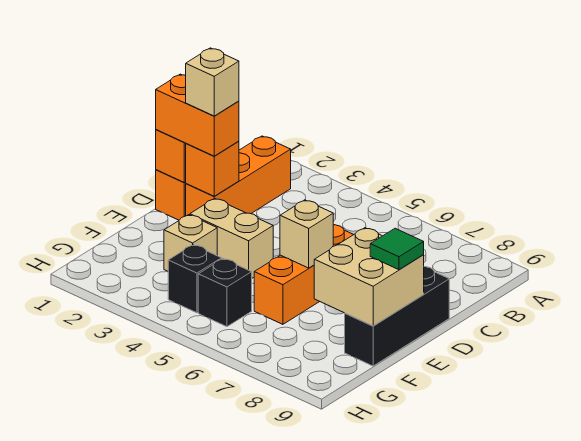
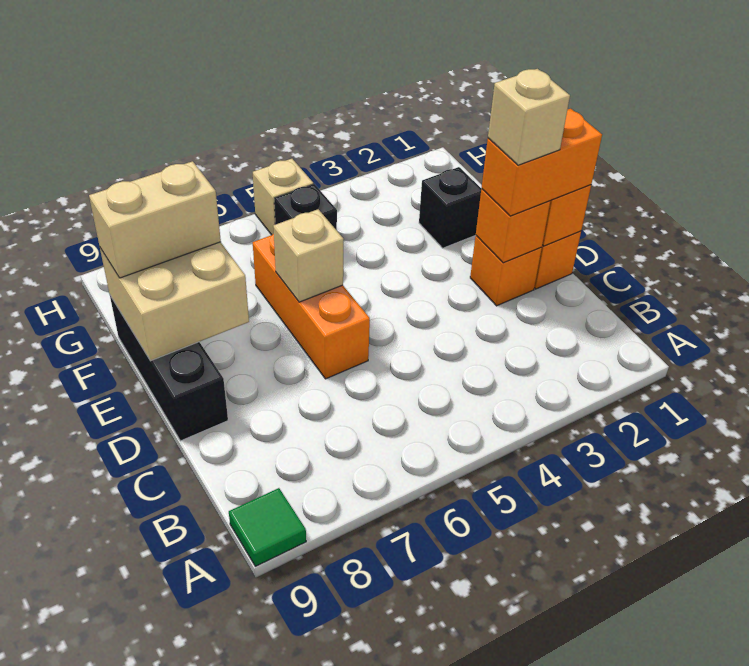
orange brick B2:D2 level 1 -> orange brick D2 level 1
tan brick E3:E4 level 1 -> tan brick F8:F9 level 3
green tile E9 level 3 -> green tile A9 level 1
tan brick F3 level 1 -> tan brick H5 level 1
black brick G4 level 1 -> black brick F2 level 1

